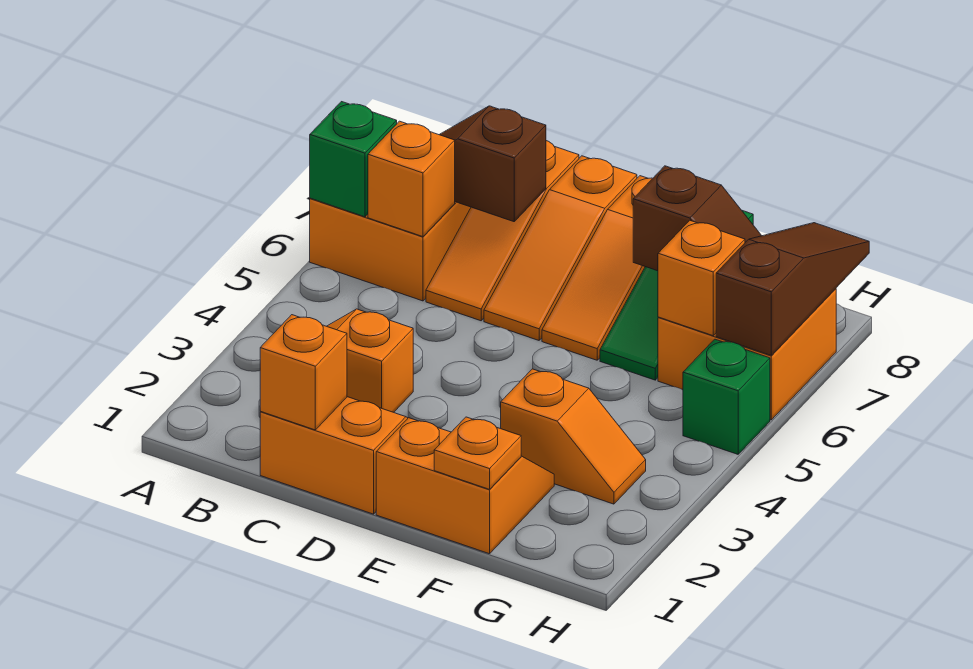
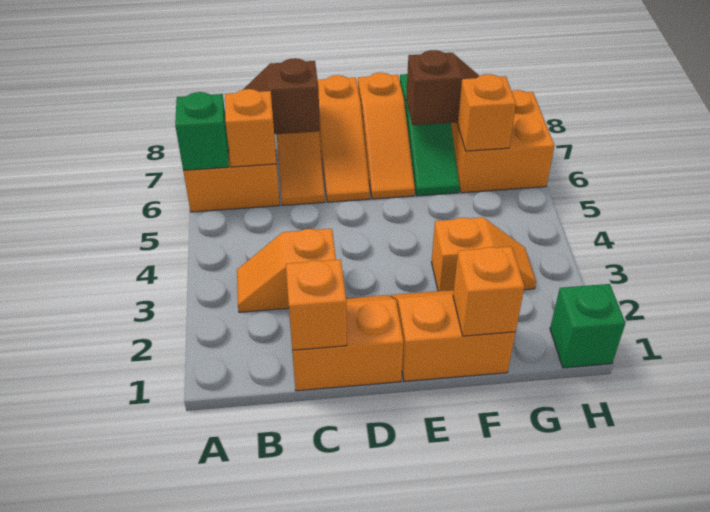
orange plate F1 level 2 -> orange brick F1 level 2
green brick H5 level 1 -> green brick H1 level 1
brown slope H6:H8 level 2 top 6 -> none

